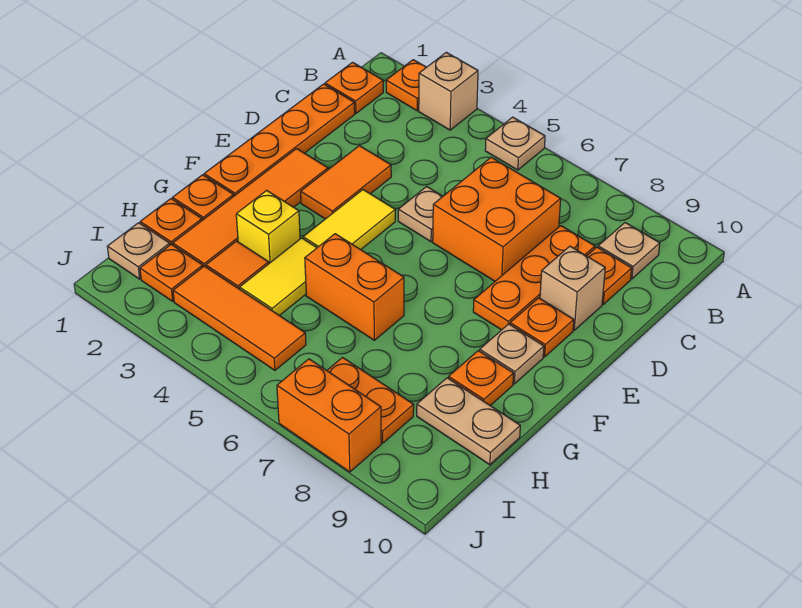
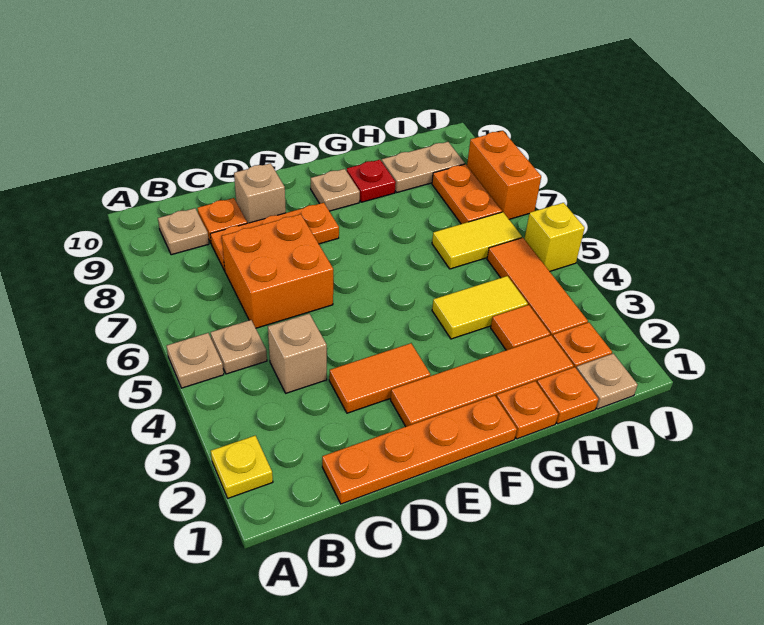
orange plate A2 level 1 -> yellow plate A2 level 1
tan brick A3 level 1 -> tan brick C4 level 1
orange plate B1 level 1 -> none
tan plate D5 level 1 -> tan plate B5 level 1
yellow tile E4:F4 level 1 -> yellow tile H6:I6 level 1
orange plate E9 level 1 -> none
yellow brick G3 level 1 -> yellow brick J5 level 1
orange brick G5:G6 level 1 -> none
orange plate G9 level 1 -> red plate G9 level 1
tan plate H9:H10 level 1 -> tan plate H9:I9 level 1

